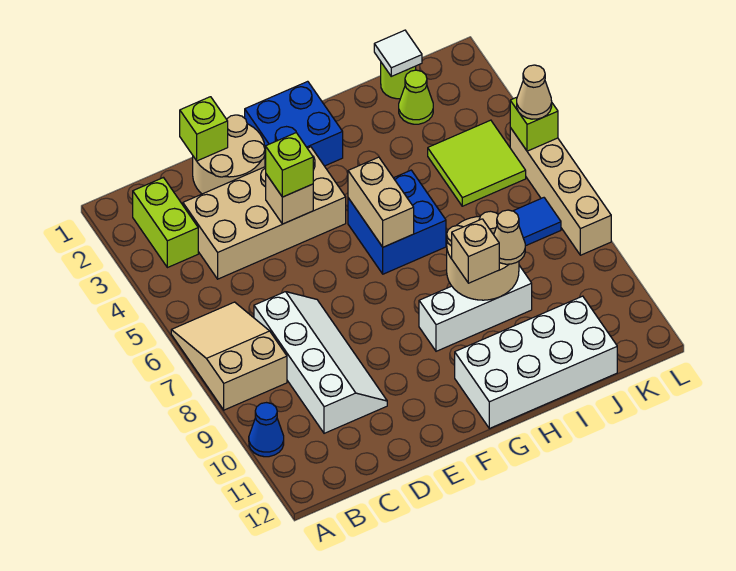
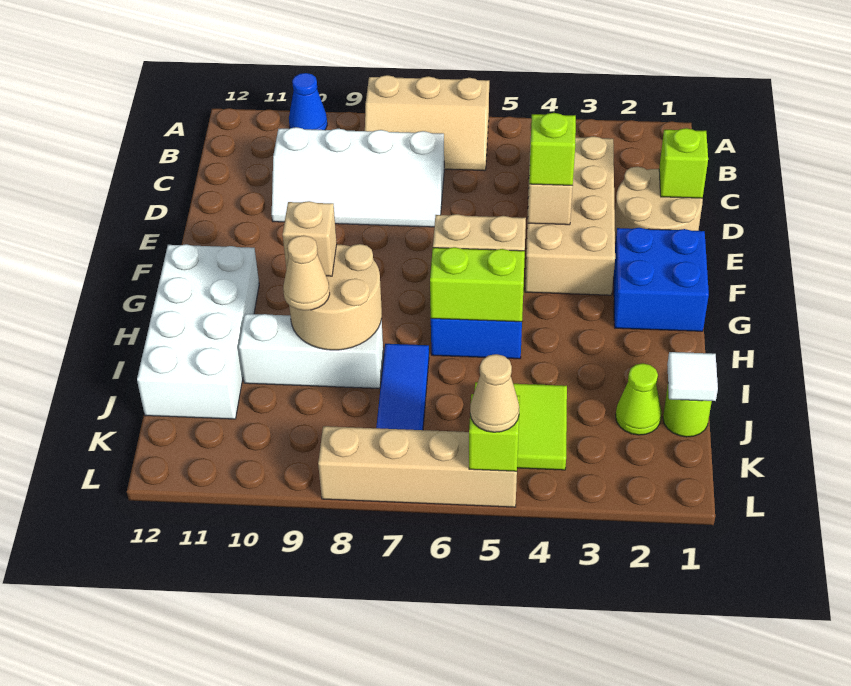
tan slope A6:B8 level 1 top 8 -> tan slope A6:B8 level 1 top A
lime brick B2:B3 level 1 -> lime brick H5:H6 level 2
white brick G9:I9 level 1 -> white brick I8:I10 level 1

